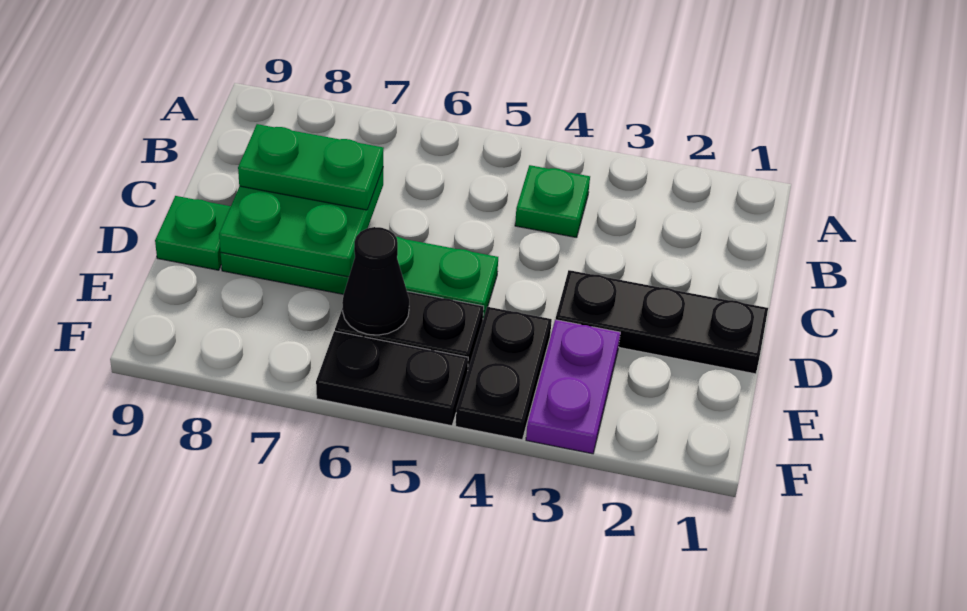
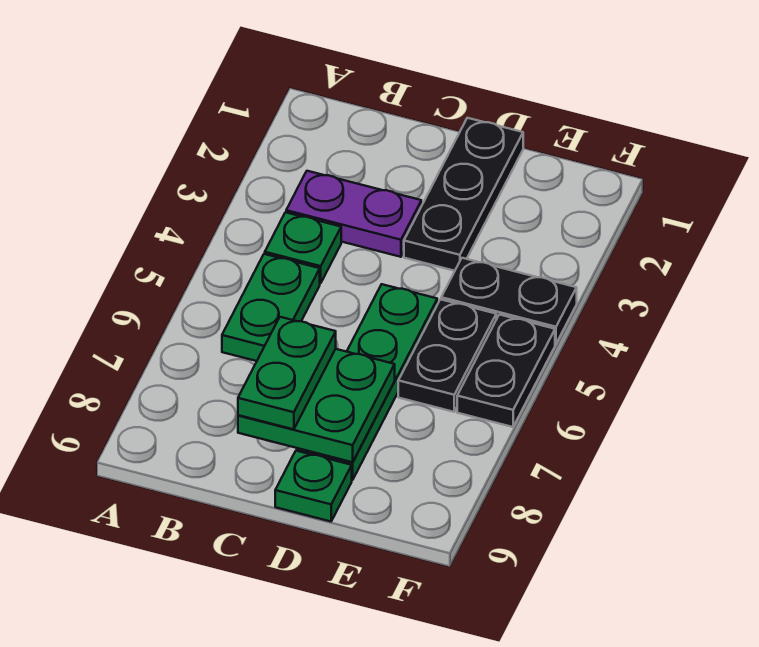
none -> green plate B5:B6 level 1
purple plate E3:F3 level 1 -> purple plate B3:C3 level 1
black cone E6 level 2 -> none

